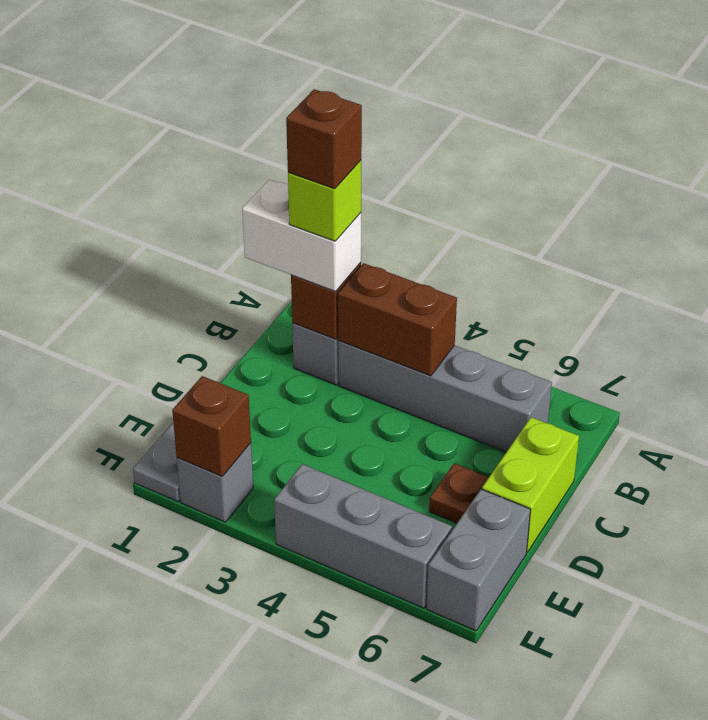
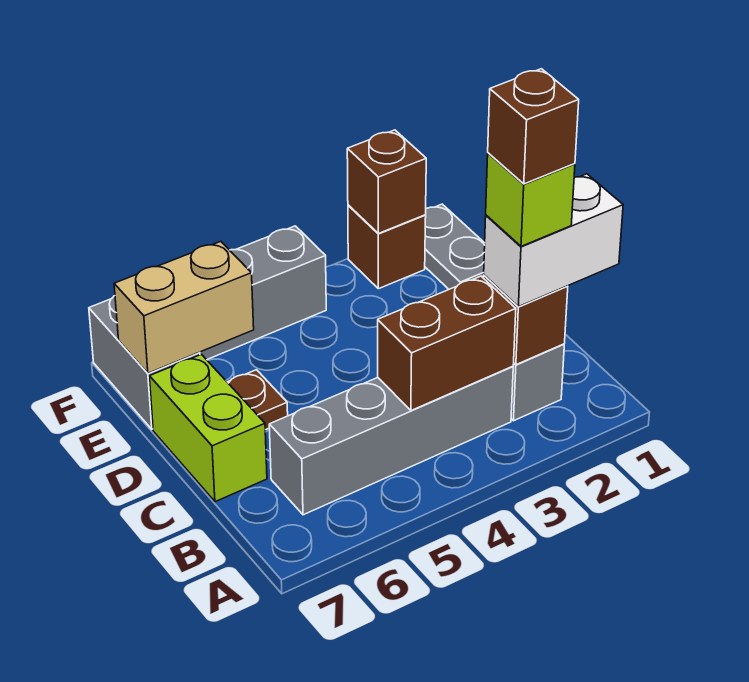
none -> tan brick E6:E7 level 2
grey brick F2 level 1 -> brown brick F2 level 1

